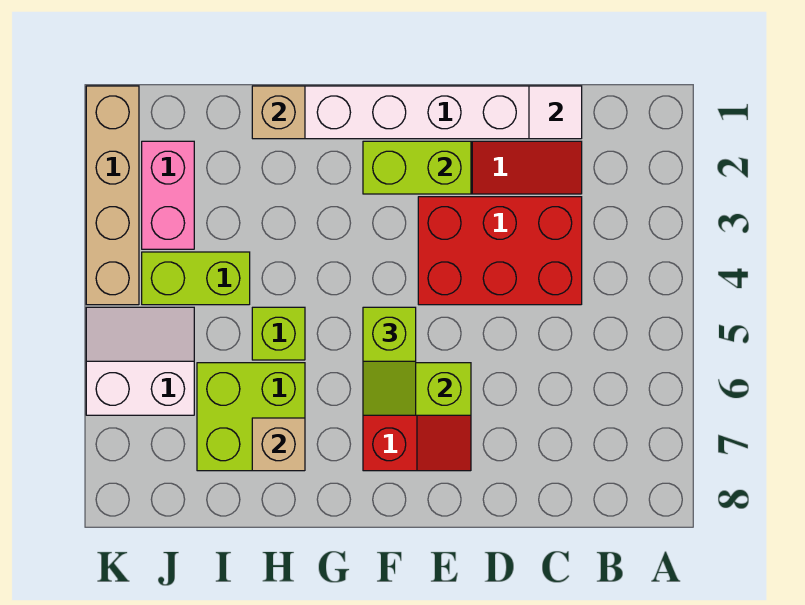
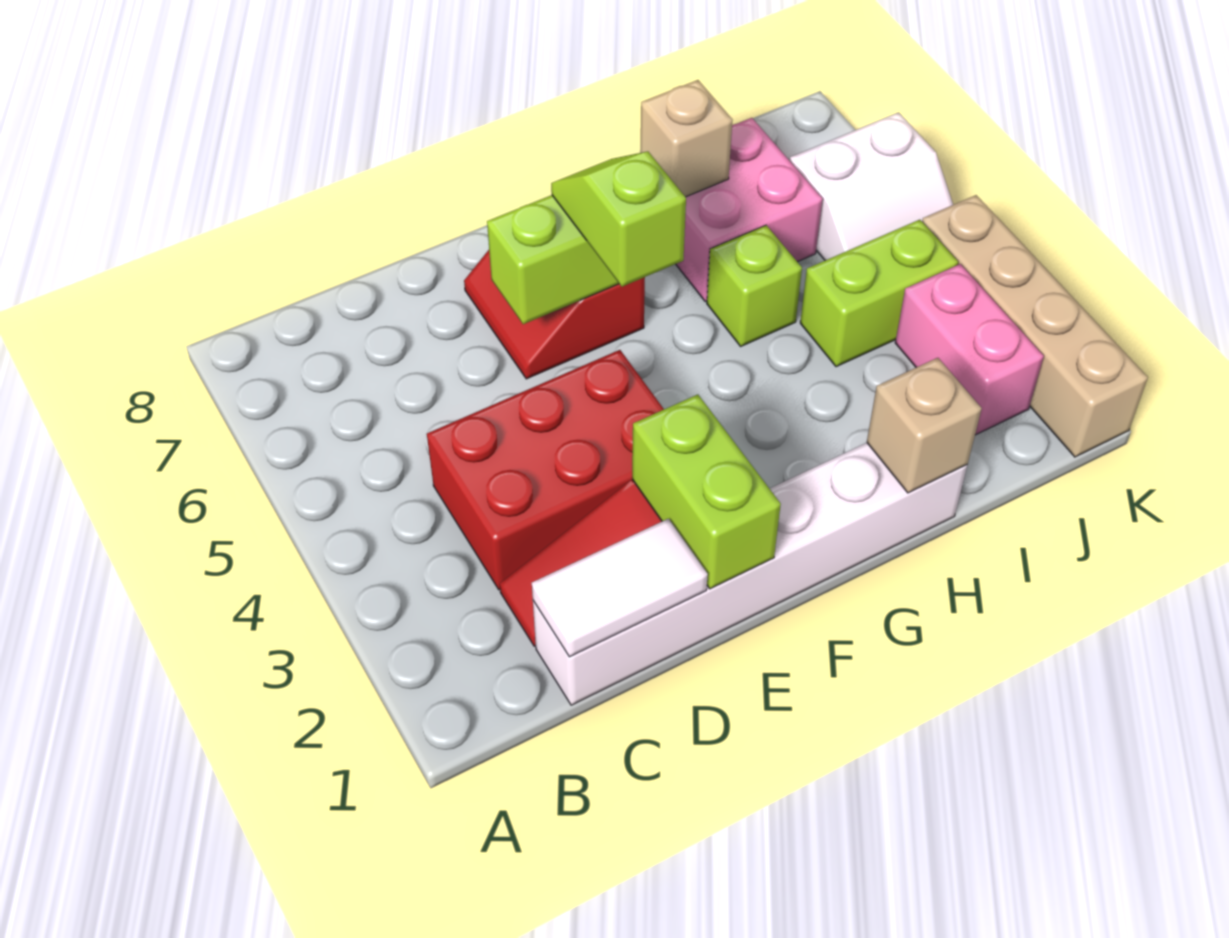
white tile C1 level 2 -> white tile C1:D1 level 2
lime brick E2:F2 level 2 -> lime brick E1:E2 level 2
lime brick H6:I7 level 1 -> pink brick H6:I7 level 1

